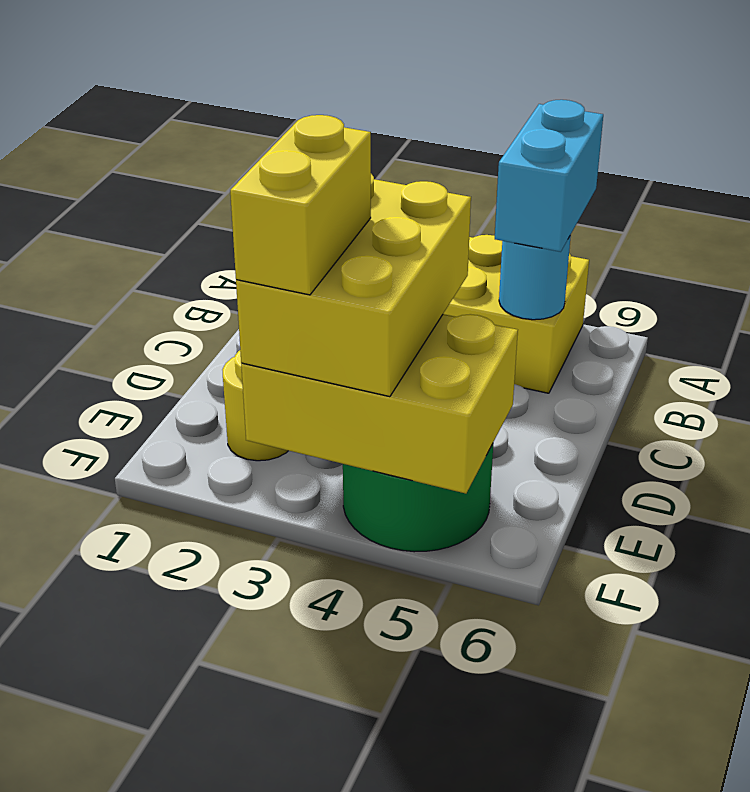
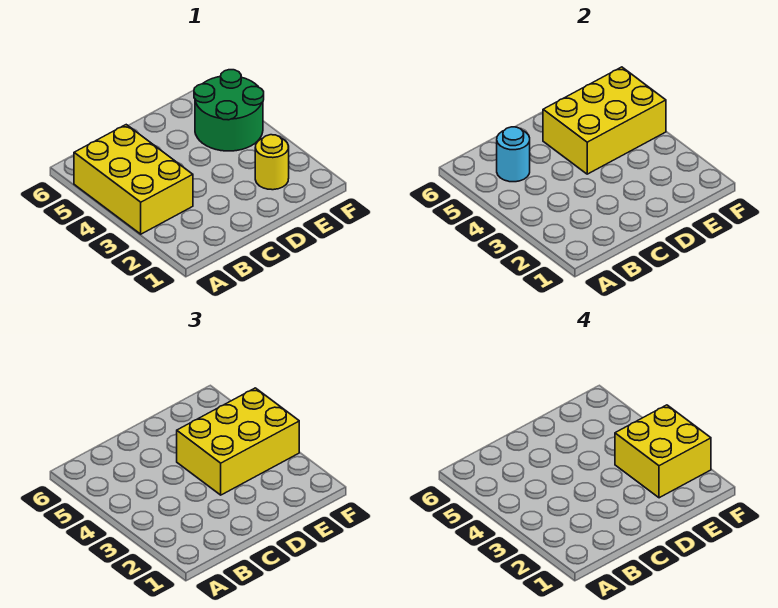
cyan brick A5:B5 level 3 -> none
yellow brick E3:F5 level 2 -> yellow brick D4:F5 level 2
yellow brick E3:F3 level 4 -> yellow brick E2:F3 level 4

